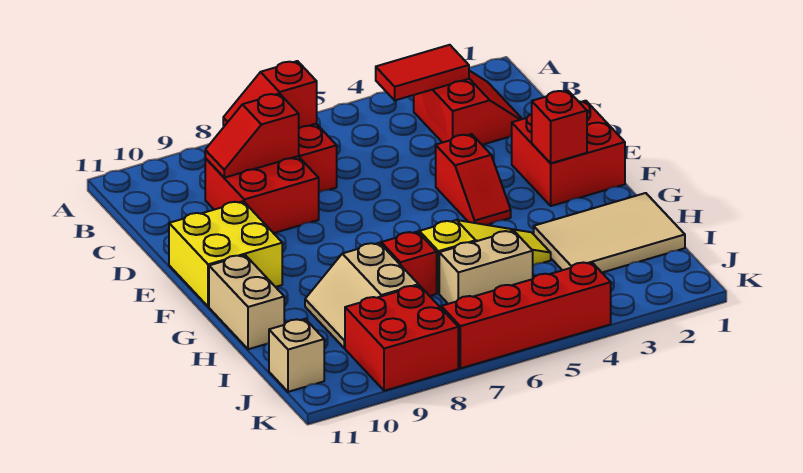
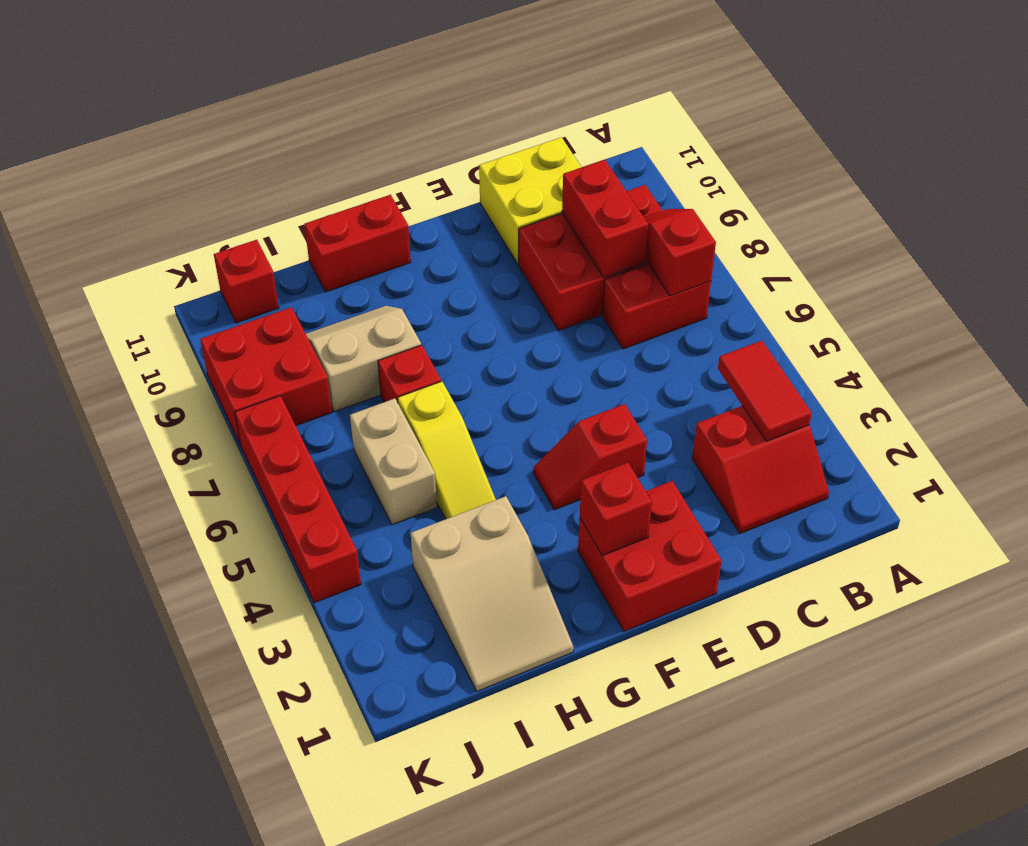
red brick C8:D9 level 1 -> red brick B8:D9 level 1
red slope C8:C9 level 2 top 8 -> red brick C8:C9 level 2
yellow brick E10:F11 level 1 -> yellow brick C10:D11 level 1
tan brick G11:H11 level 1 -> red brick G11:H11 level 1
tan tile H1:I3 level 1 -> tan slope H1:I3 level 1 top 3
tan brick J11 level 1 -> red brick J11 level 1

